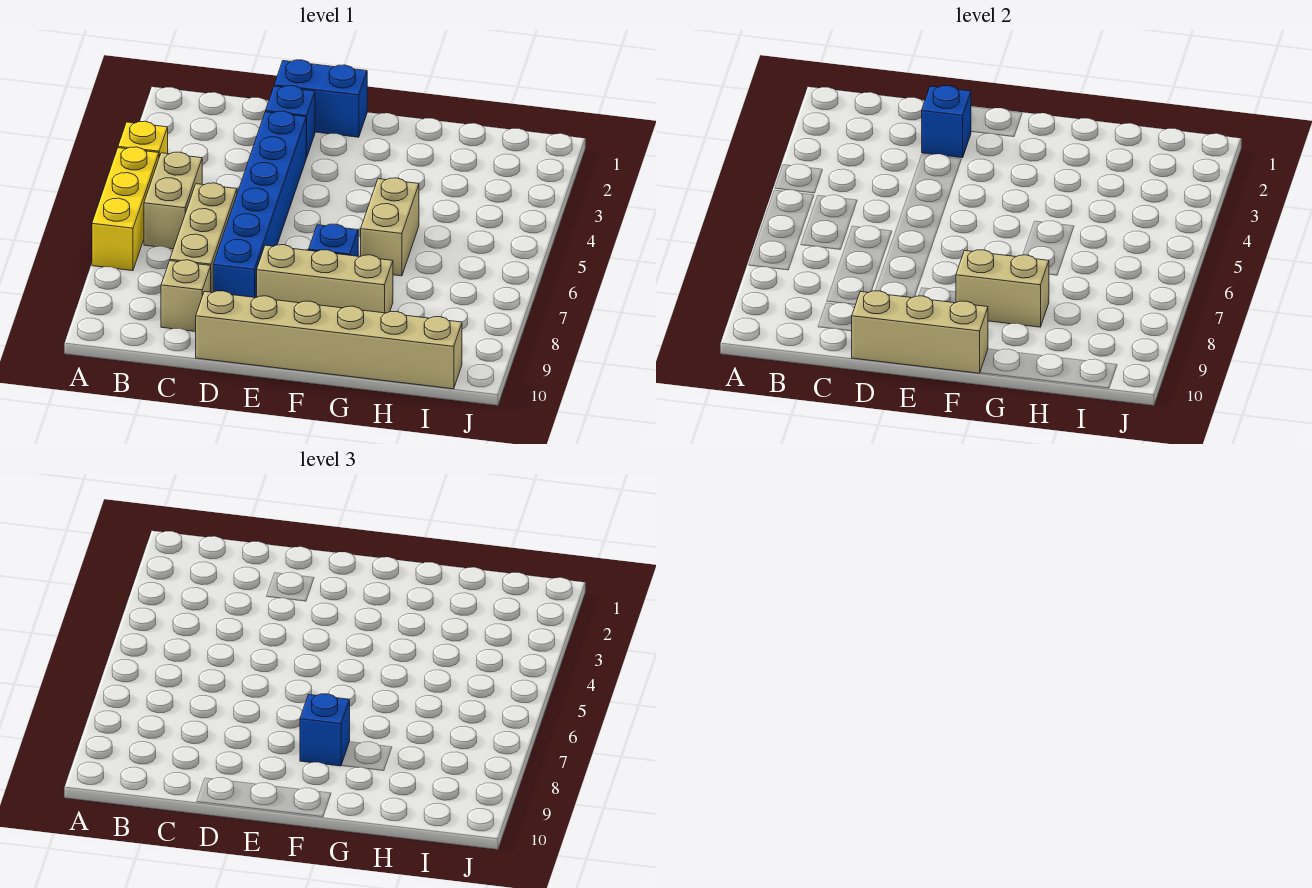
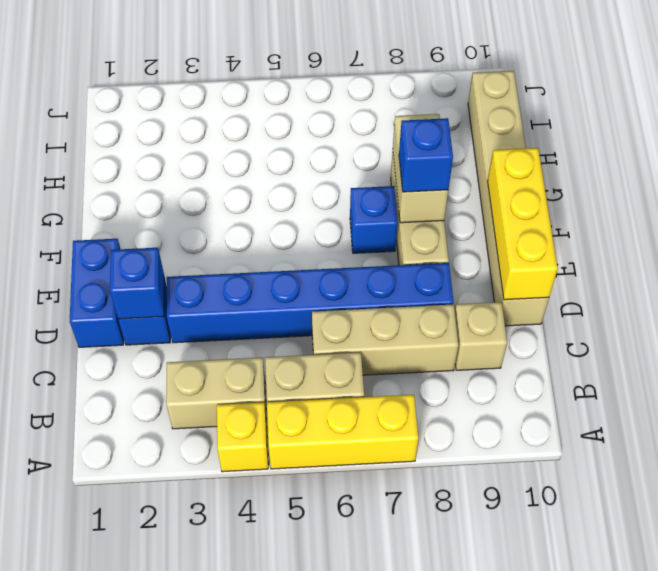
tan brick D10:F10 level 2 -> yellow brick D10:F10 level 2
tan brick G5:G6 level 1 -> tan brick B3:B4 level 1

